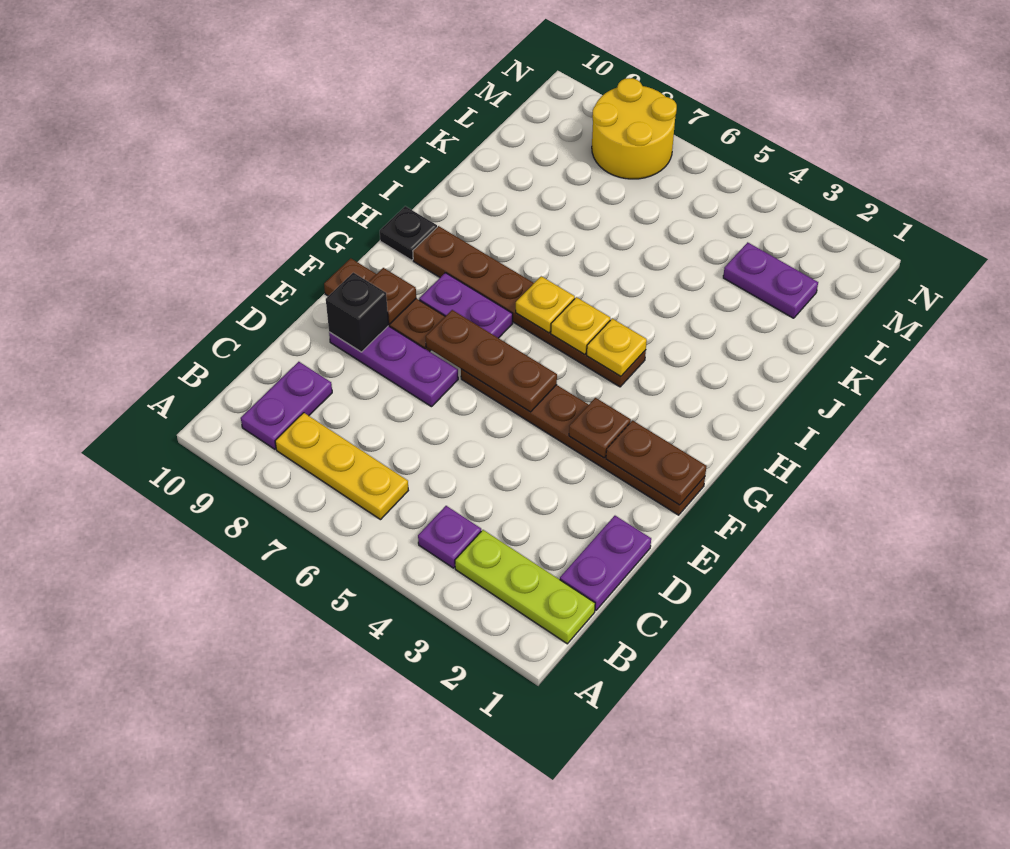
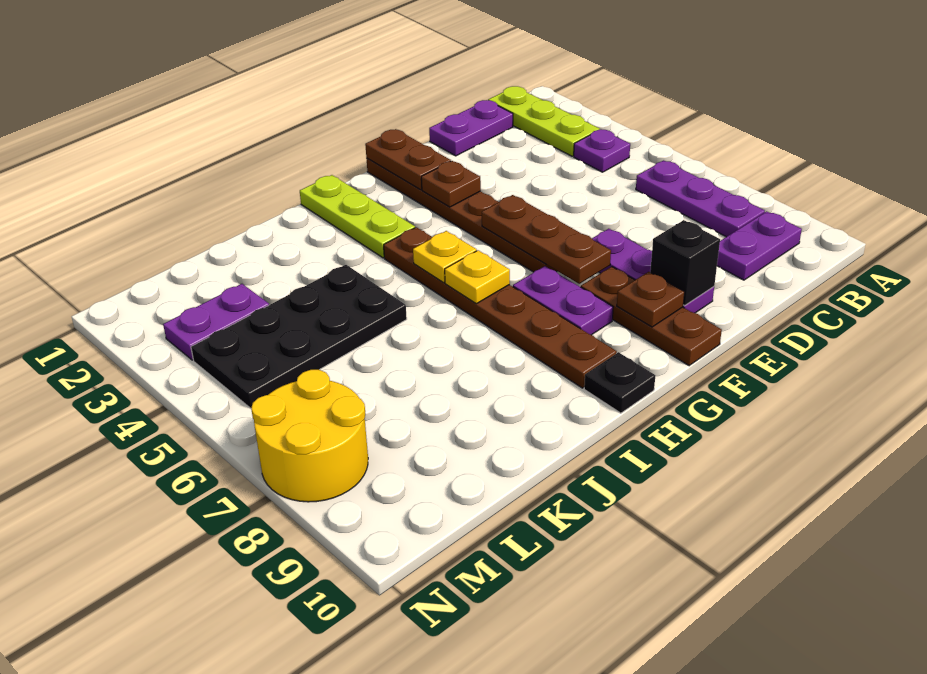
yellow plate B6:B8 level 1 -> purple plate B6:B8 level 1
none -> lime plate H1:H3 level 1
yellow plate H4 level 2 -> none
none -> black plate J4:M5 level 1
purple plate L2:L3 level 1 -> purple plate L3:M3 level 1

